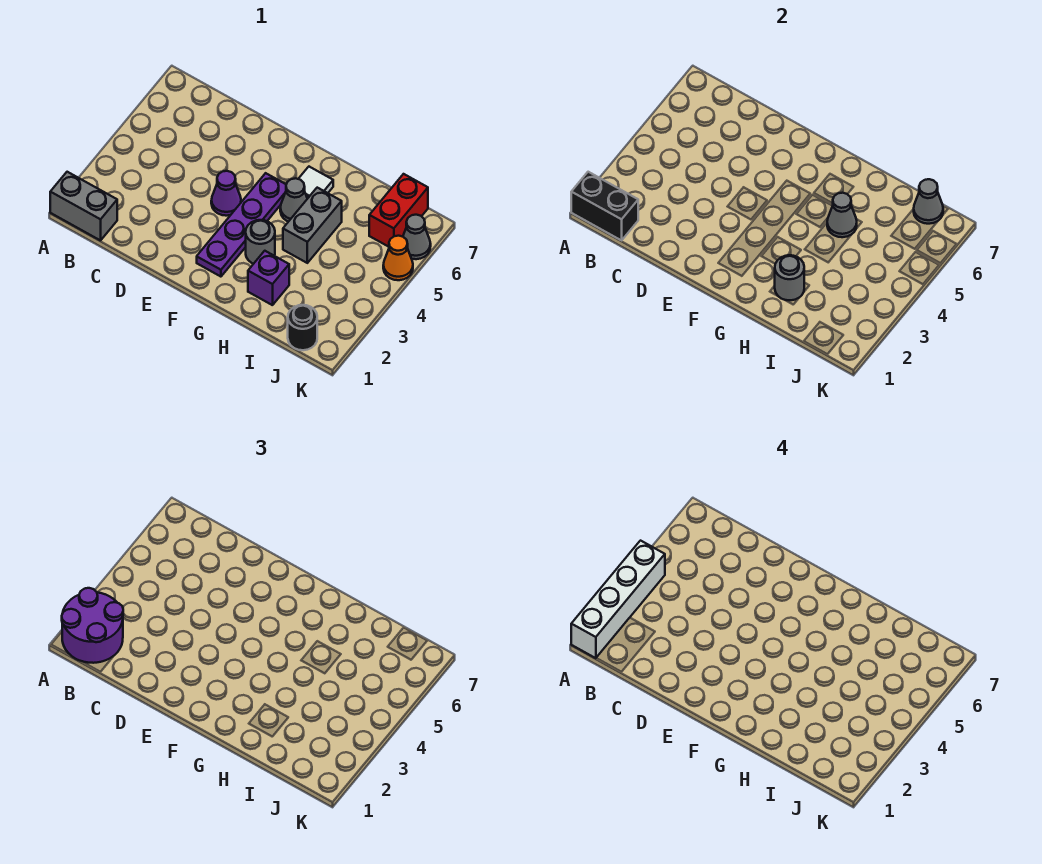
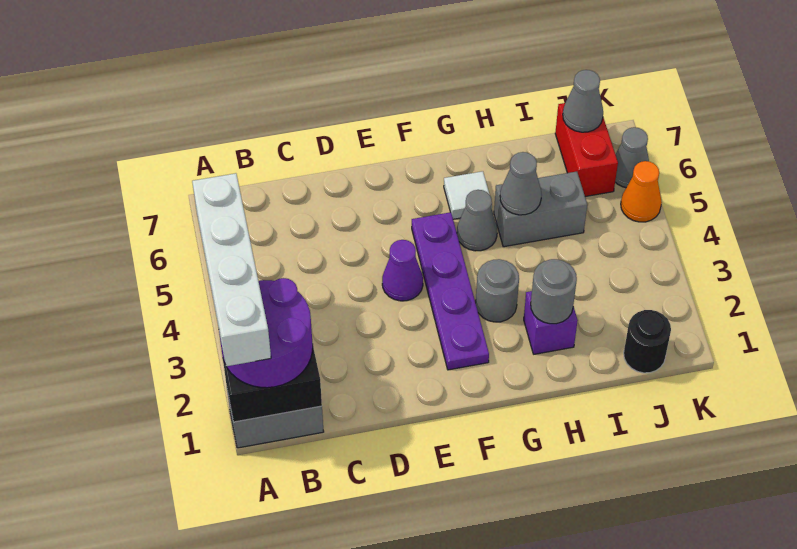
grey brick H4:H5 level 1 -> grey brick H5:I5 level 1

